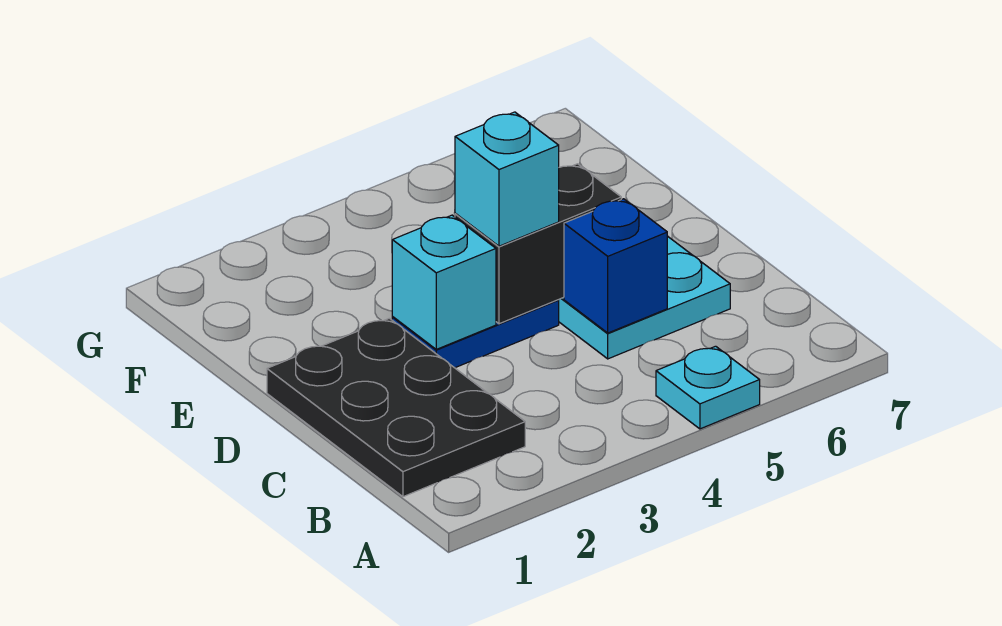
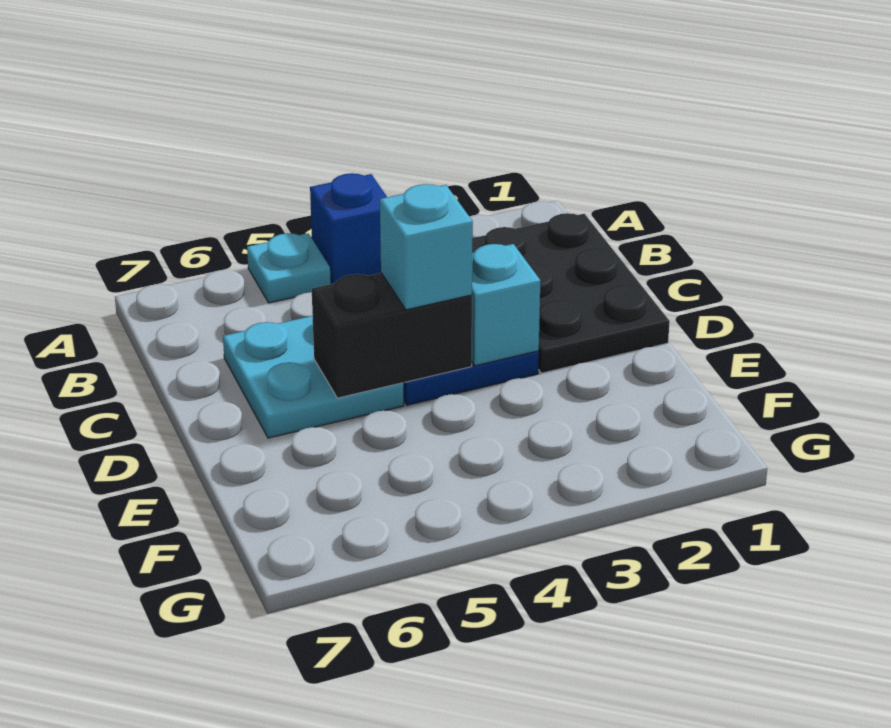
blue brick C5 level 2 -> blue brick A4 level 1

